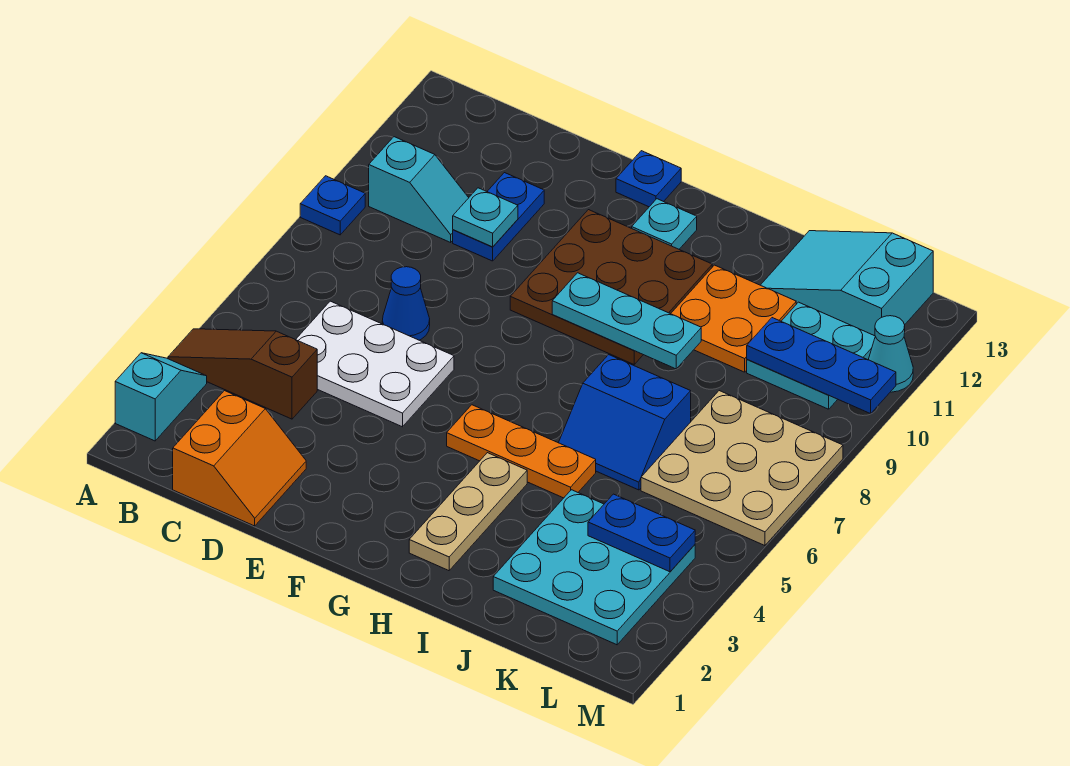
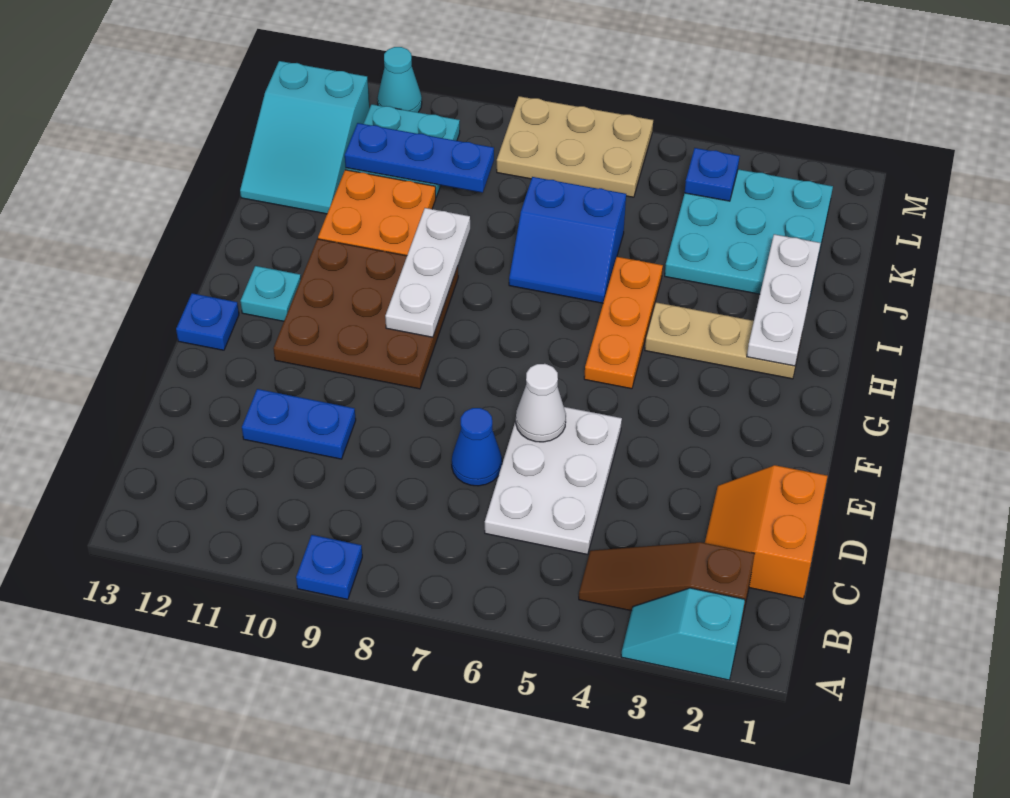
brown slope A4:C4 level 1 top C -> brown slope B2:B4 level 1 top 2
cyan slope B10:C10 level 1 top B -> none
orange slope C1:D2 level 1 top C -> orange slope C1:D2 level 1 top 1
cyan plate D10 level 2 -> none
none -> white cone E6 level 2
cyan plate G9:I9 level 2 -> white plate G9:I9 level 2
none -> white plate H2:J2 level 2
blue slope I6:J7 level 1 top 7 -> blue slope I6:J7 level 1 top J
blue plate K4:L4 level 2 -> blue plate L4 level 2
tan plate K6:M8 level 1 -> tan plate L6:M8 level 1
blue plate K10:M10 level 2 -> blue plate K9:K11 level 2

